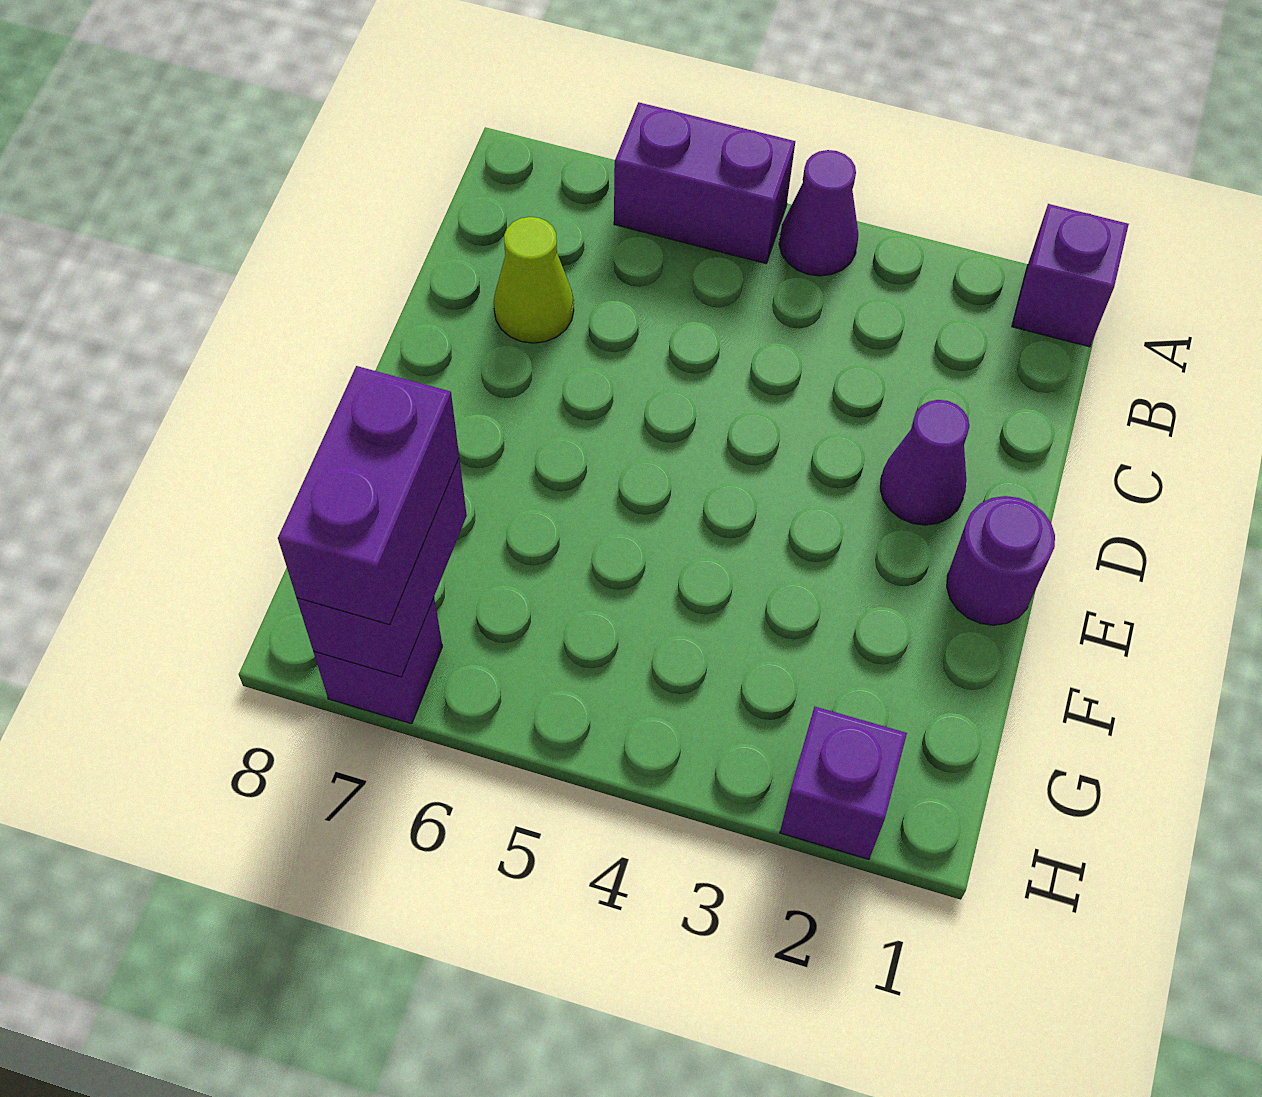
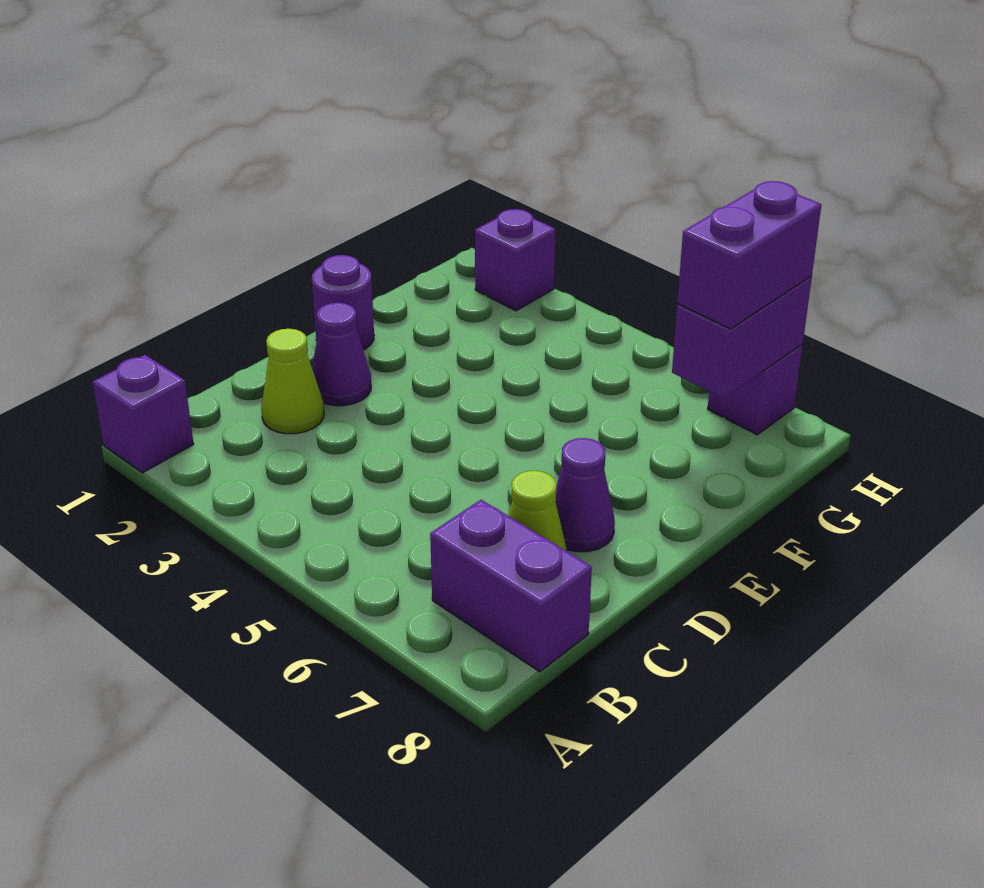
purple cone A4 level 1 -> purple cone D7 level 1
purple brick A5:A6 level 1 -> purple brick B7:B8 level 1
none -> lime cone C2 level 1

